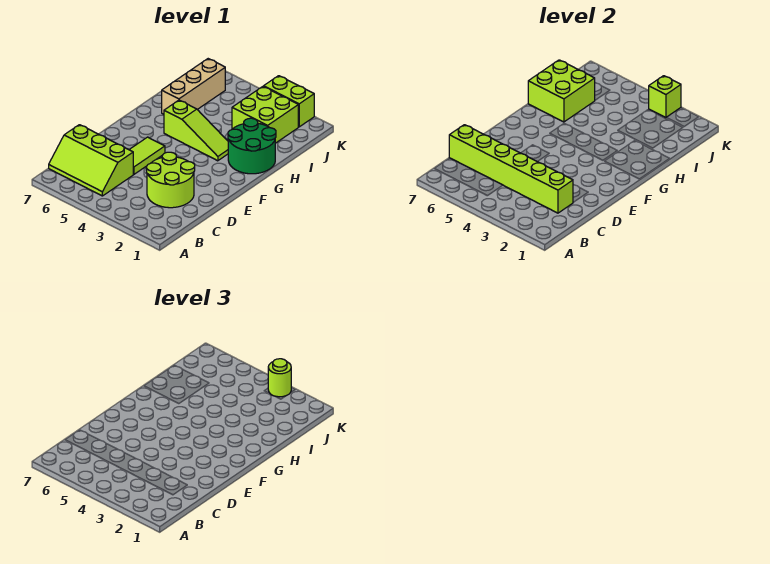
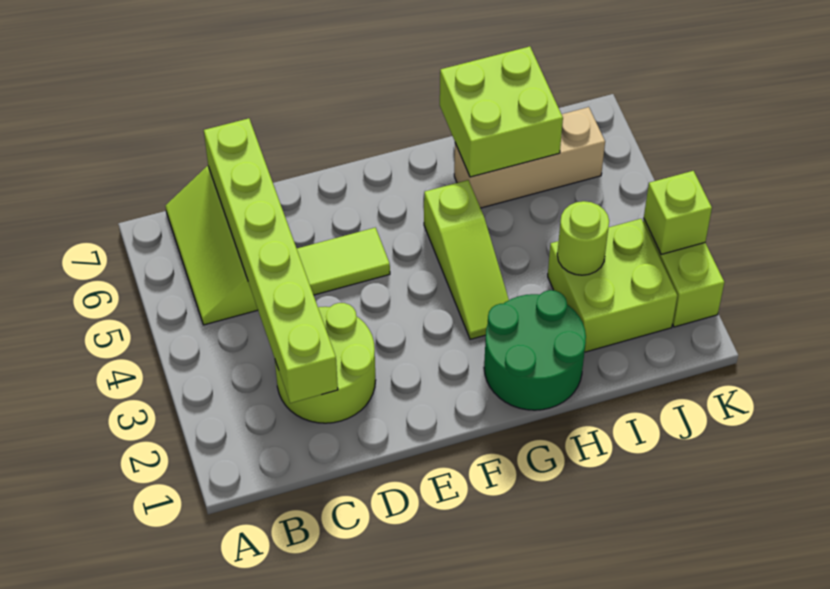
lime round brick K3 level 3 -> lime round brick I3 level 2

